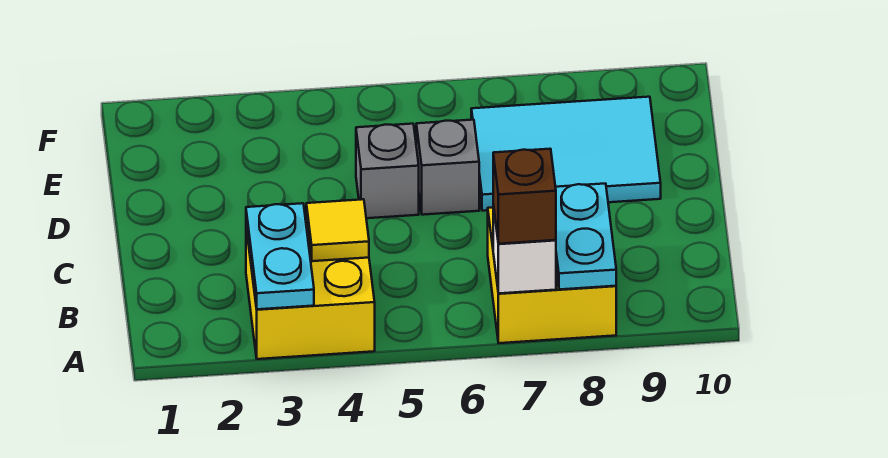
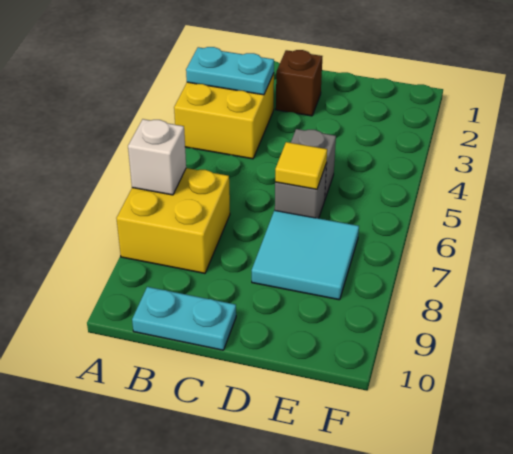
brown brick A7 level 3 -> brown brick C2 level 1
cyan plate A8:B8 level 2 -> cyan plate B10:C10 level 1
yellow tile B4 level 2 -> yellow tile D6 level 2
cyan tile D7:E9 level 1 -> cyan tile D7:E8 level 1

